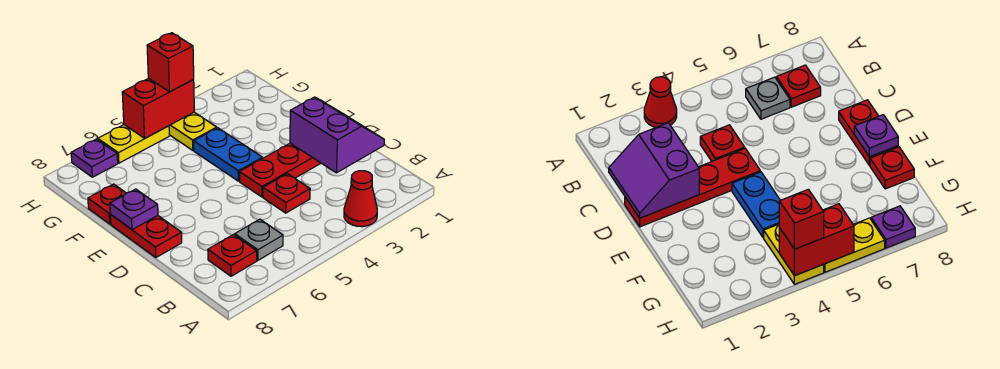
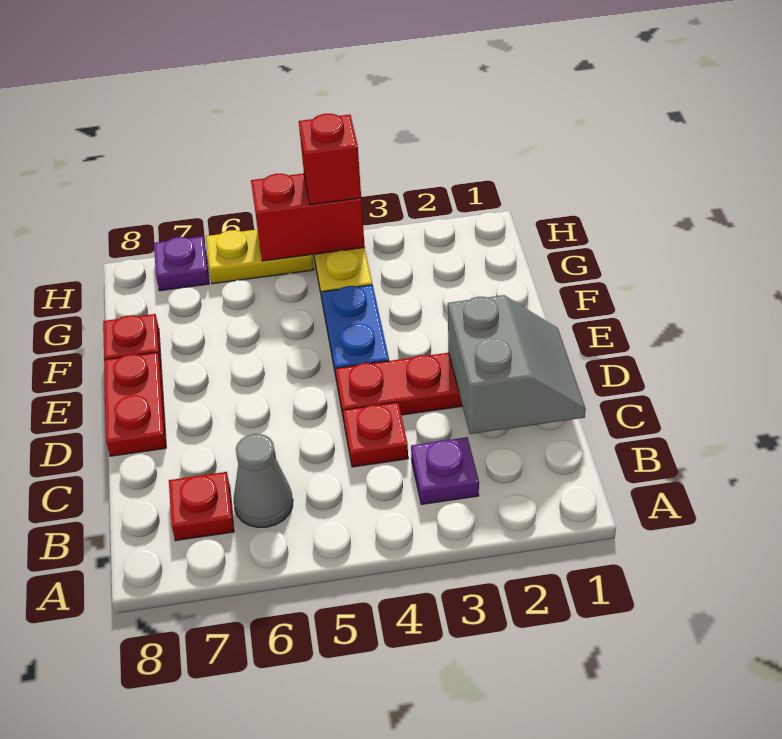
red cone A3 level 1 -> none
grey plate B6 level 1 -> grey cone B6 level 1
purple slope C1:D2 level 2 top 2 -> grey slope C1:D2 level 2 top 2
purple plate E8 level 2 -> purple plate B3 level 1

